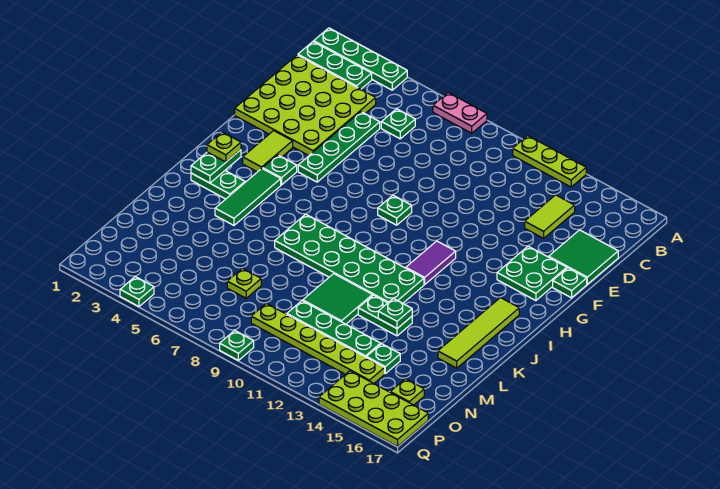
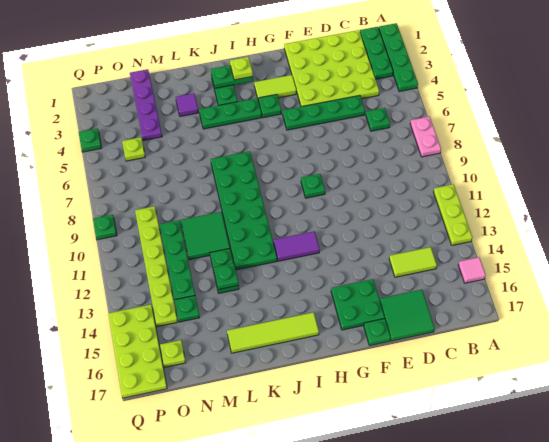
none -> pink tile A15 level 1
green tile I4:K4 level 1 -> green plate I4:K4 level 1
none -> purple tile L3 level 1
none -> purple plate N1:N4 level 1
lime plate N7 level 1 -> lime plate O5 level 1

